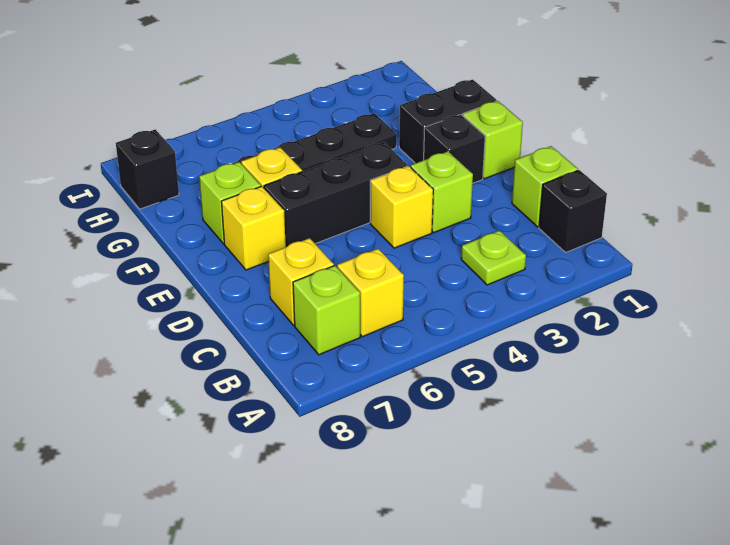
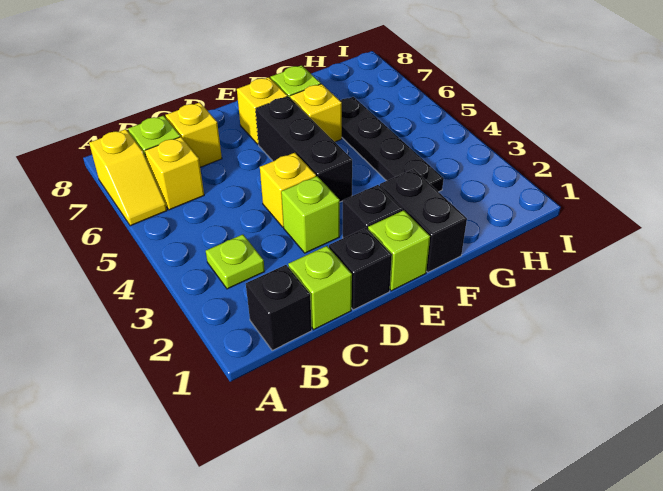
none -> yellow slope A6:A7 level 1 top 7
black brick H8 level 1 -> black brick D1 level 1

